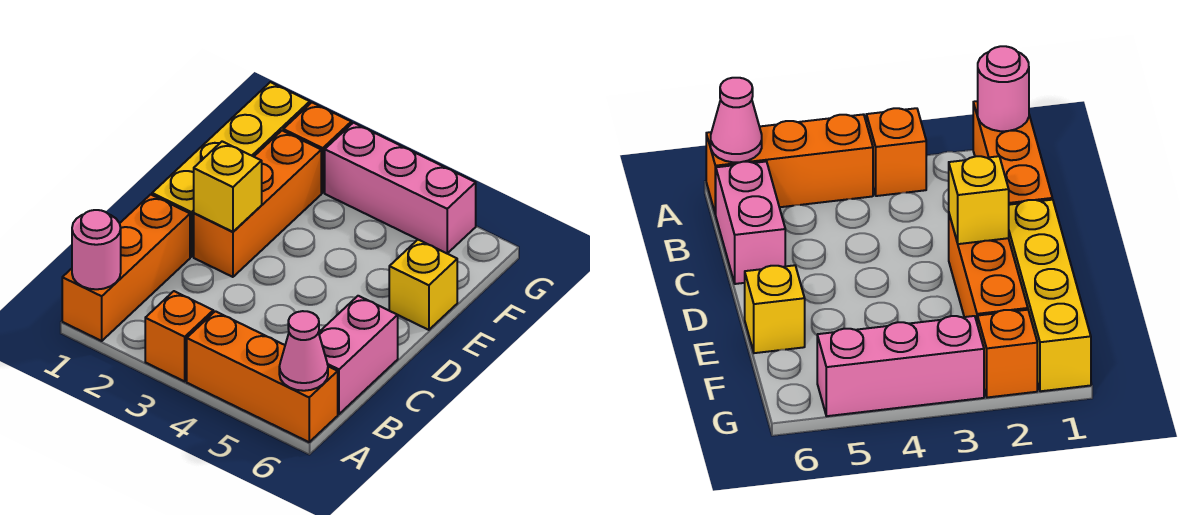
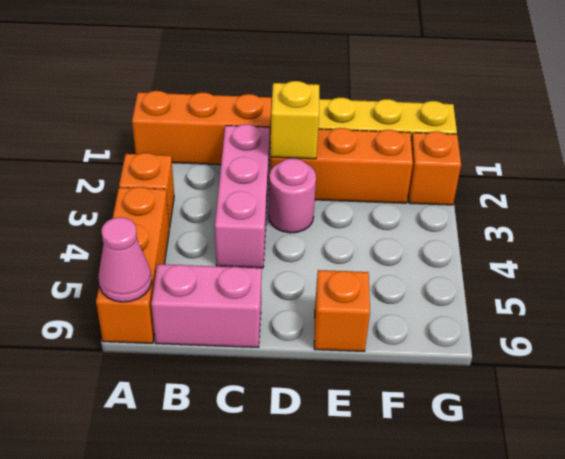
pink round brick A1 level 2 -> pink round brick D3 level 1
yellow brick E6 level 1 -> orange brick E6 level 1
pink brick G3:G5 level 1 -> pink brick C2:C4 level 1

